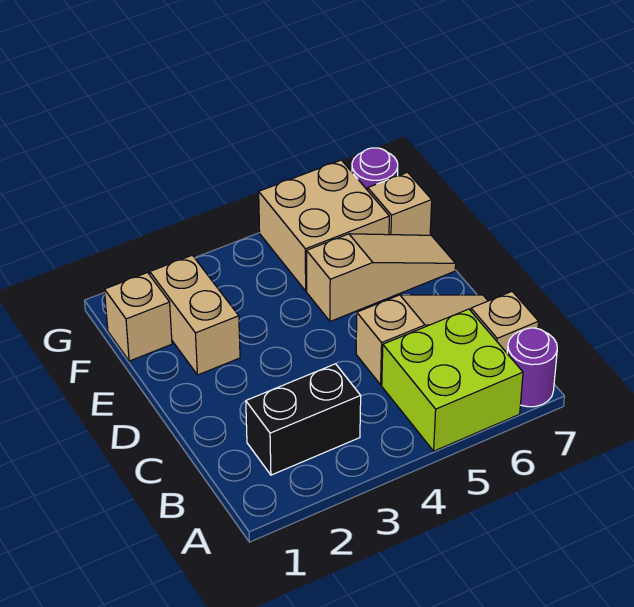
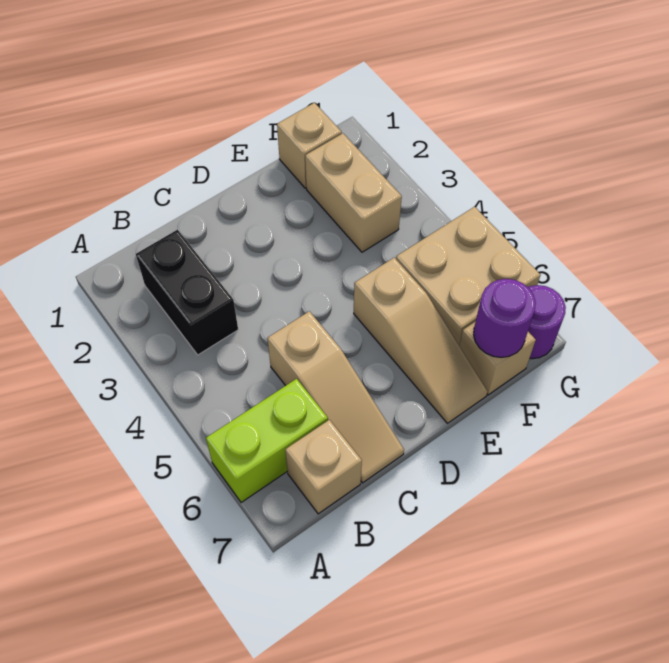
lime brick A5:B6 level 1 -> lime brick A6:B6 level 1
purple round brick A7 level 1 -> purple round brick F7 level 2
tan brick E2:F2 level 1 -> tan brick F2:F3 level 1

